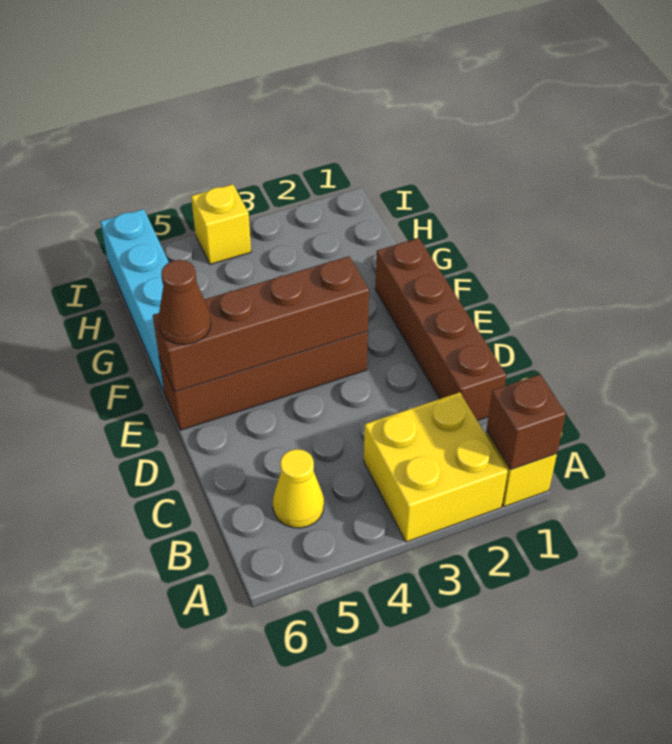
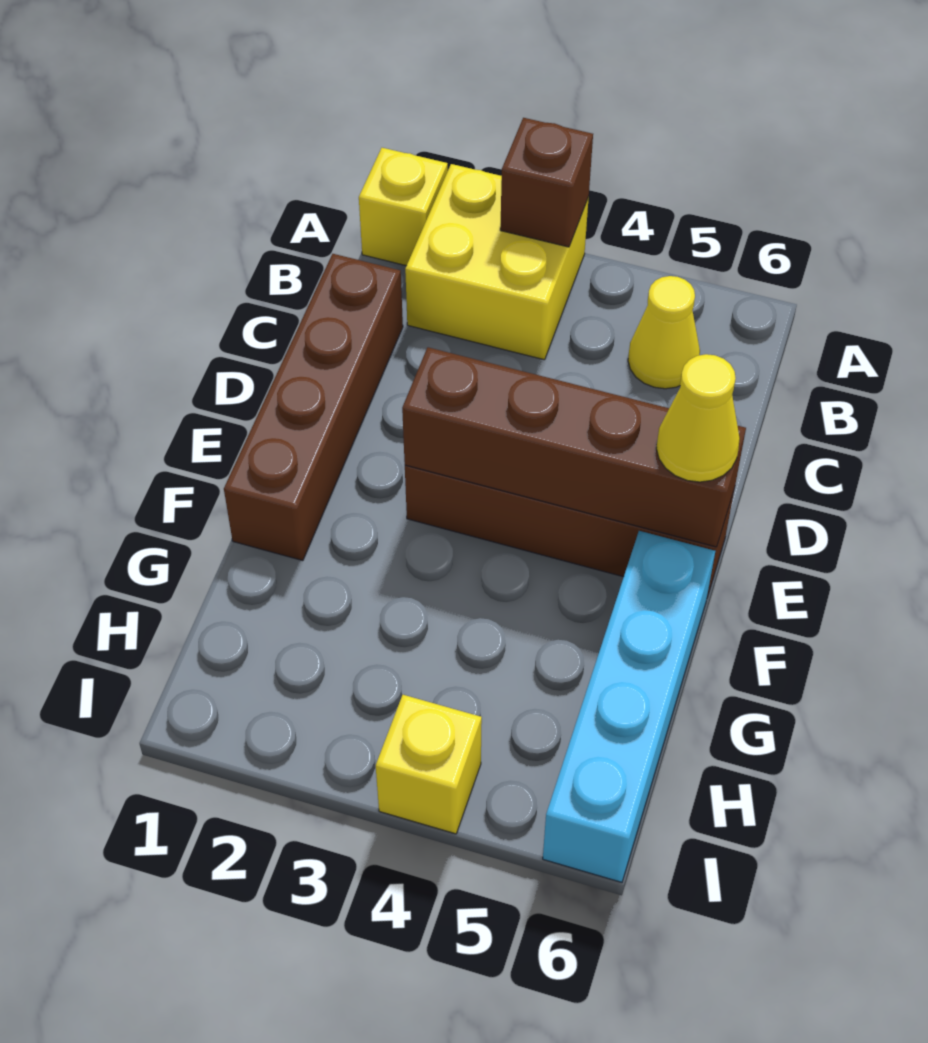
brown brick A1 level 2 -> brown brick A3 level 2
brown cone E6 level 3 -> yellow cone E6 level 3

